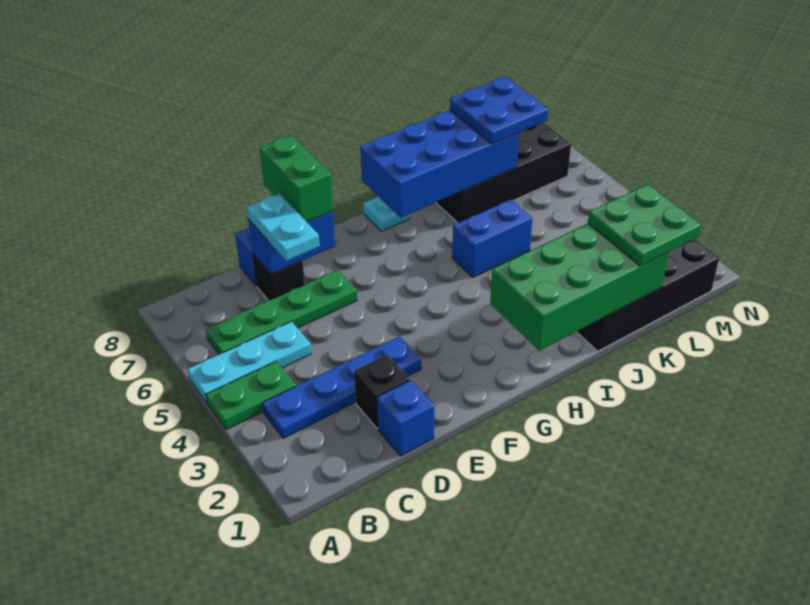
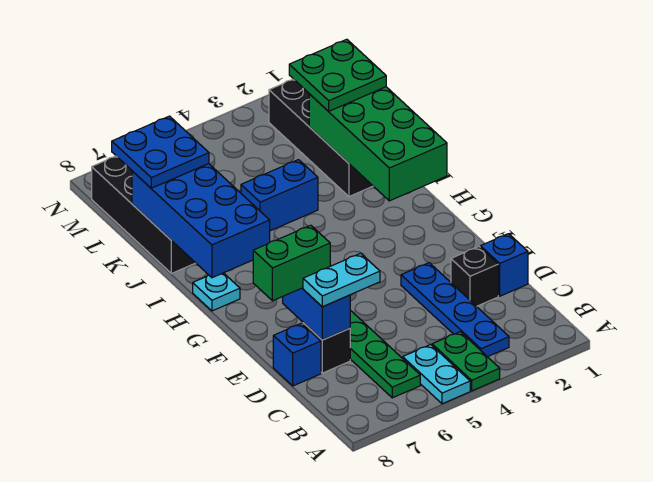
cyan plate A5:C5 level 1 -> cyan plate A5:B5 level 1
blue brick I5:J5 level 1 -> blue brick J4:J5 level 1

